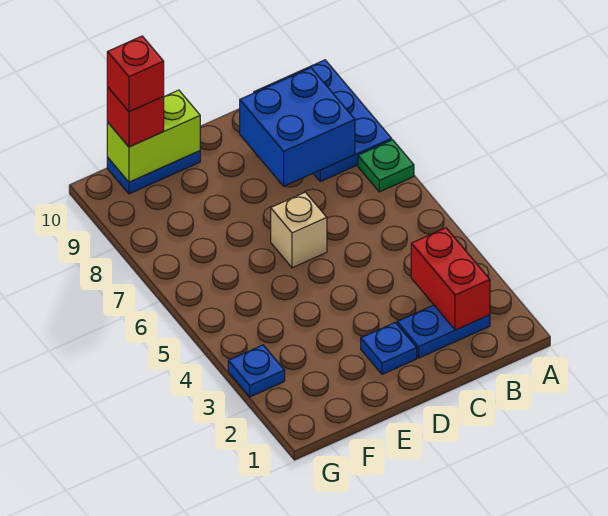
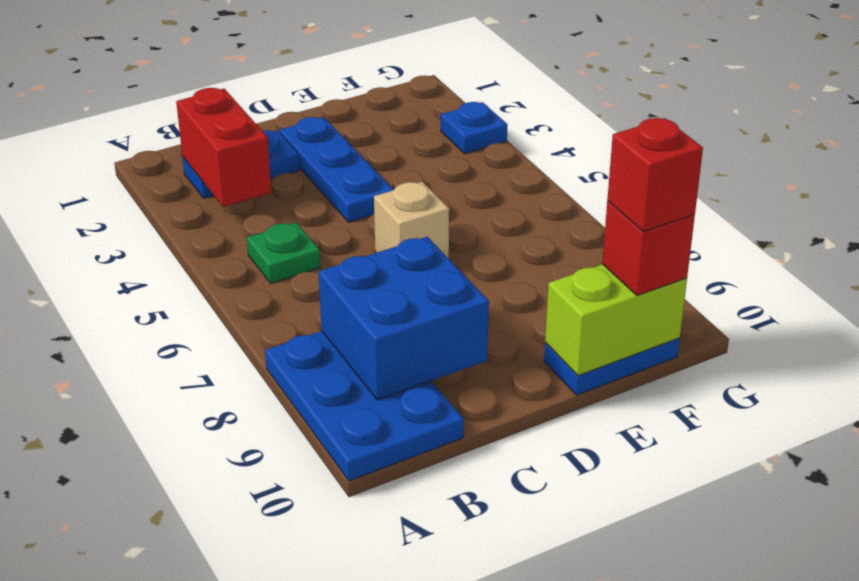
green plate A7 level 1 -> green plate B5 level 1
blue plate D2 level 1 -> blue plate D2:D4 level 1

